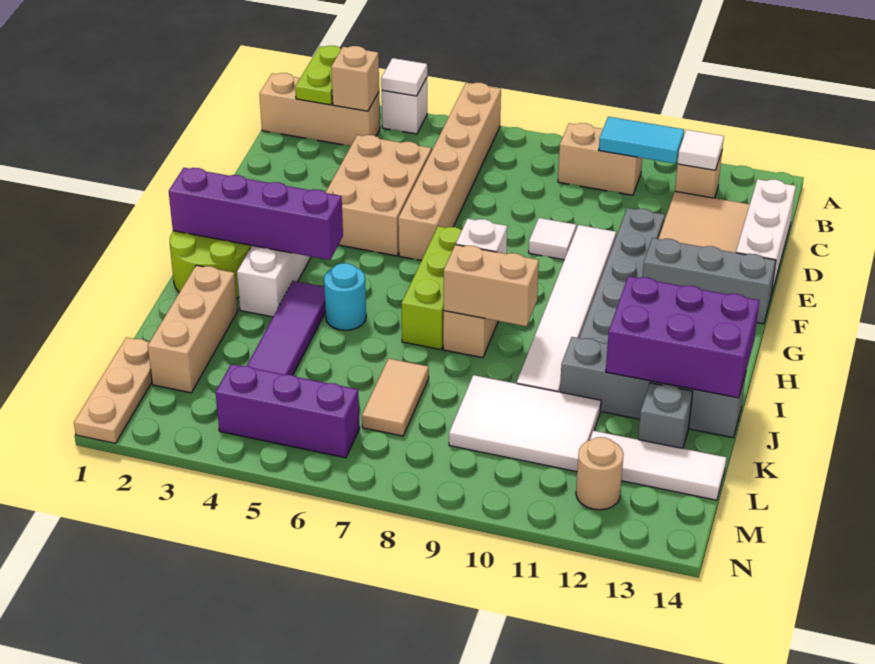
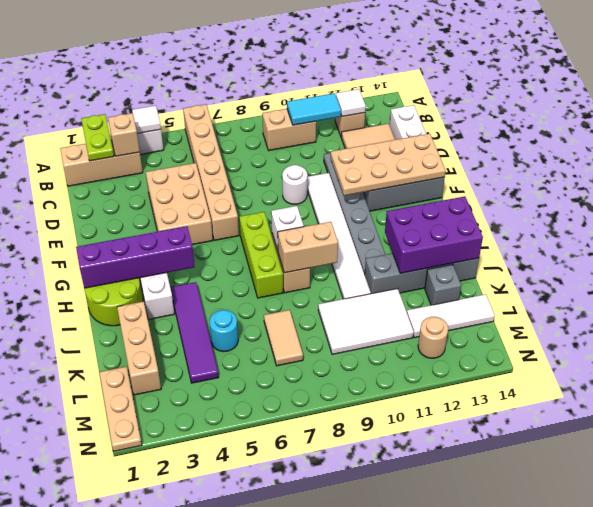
white tile E9 level 1 -> white round brick E9 level 1
none -> tan plate E11:F14 level 2
cyan round brick I5 level 1 -> cyan round brick K5 level 1
purple brick M4:M6 level 1 -> none

